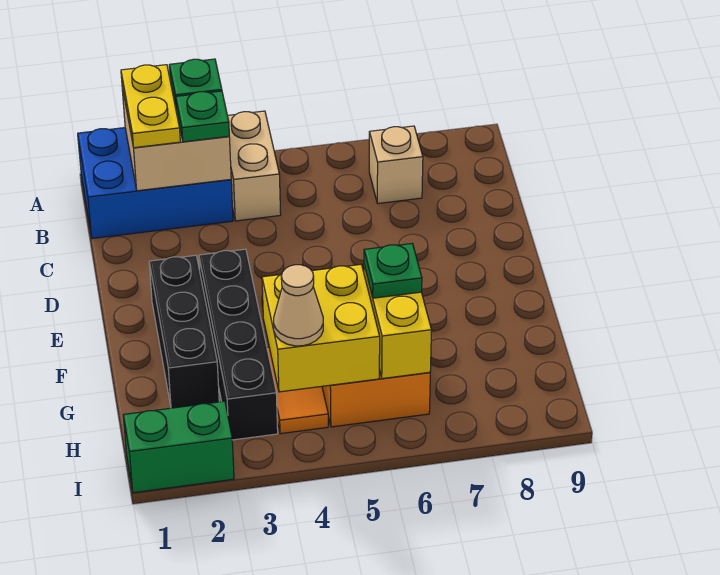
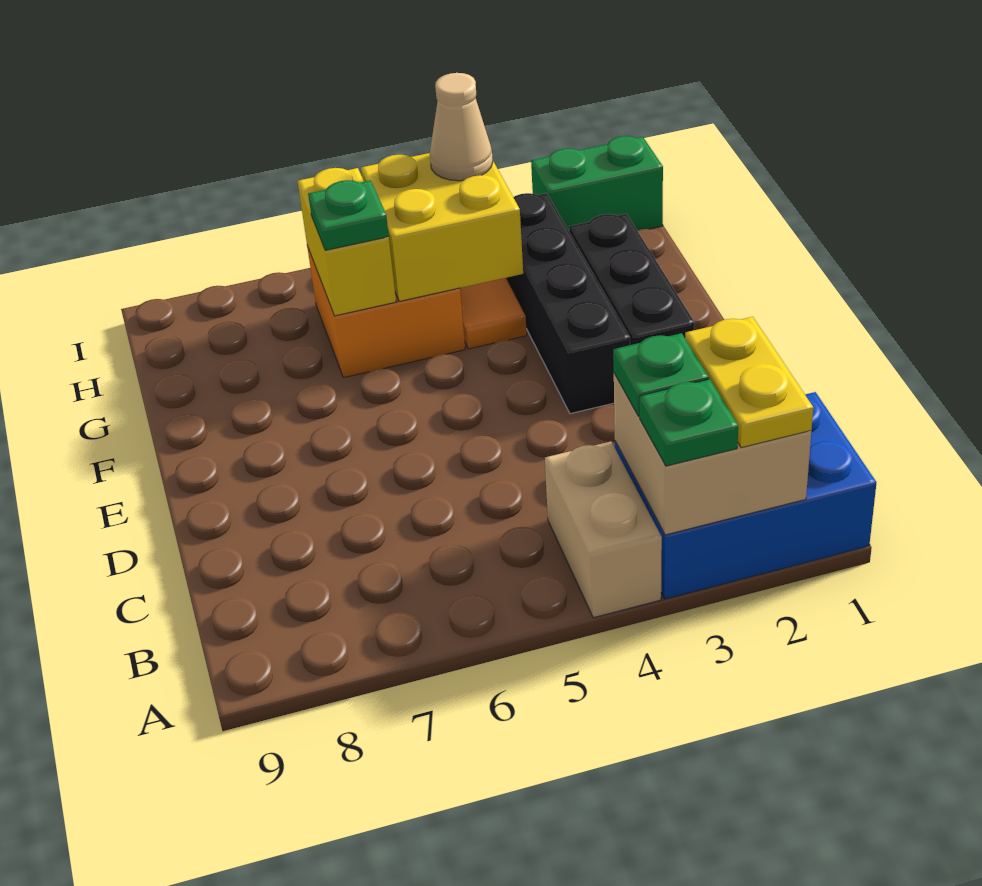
tan brick B7 level 1 -> none

